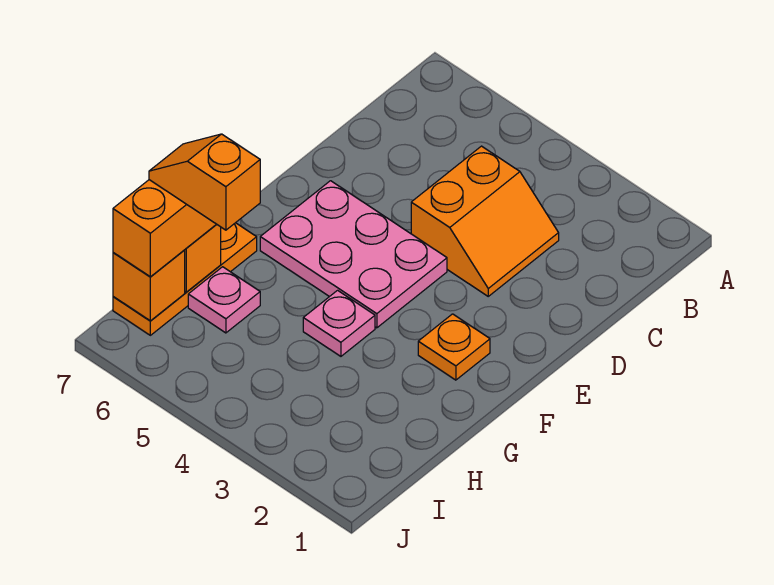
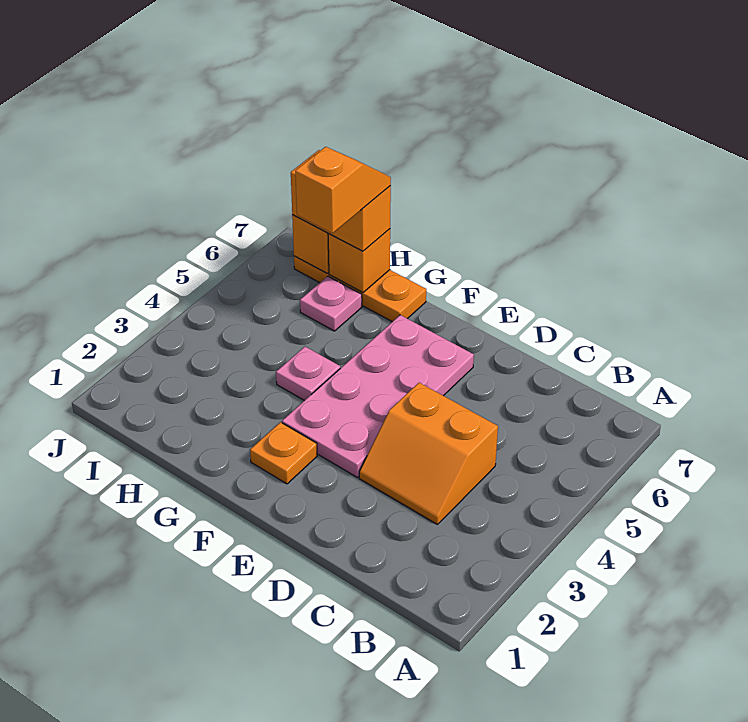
pink plate E4:F6 level 1 -> pink plate E3:F6 level 1

